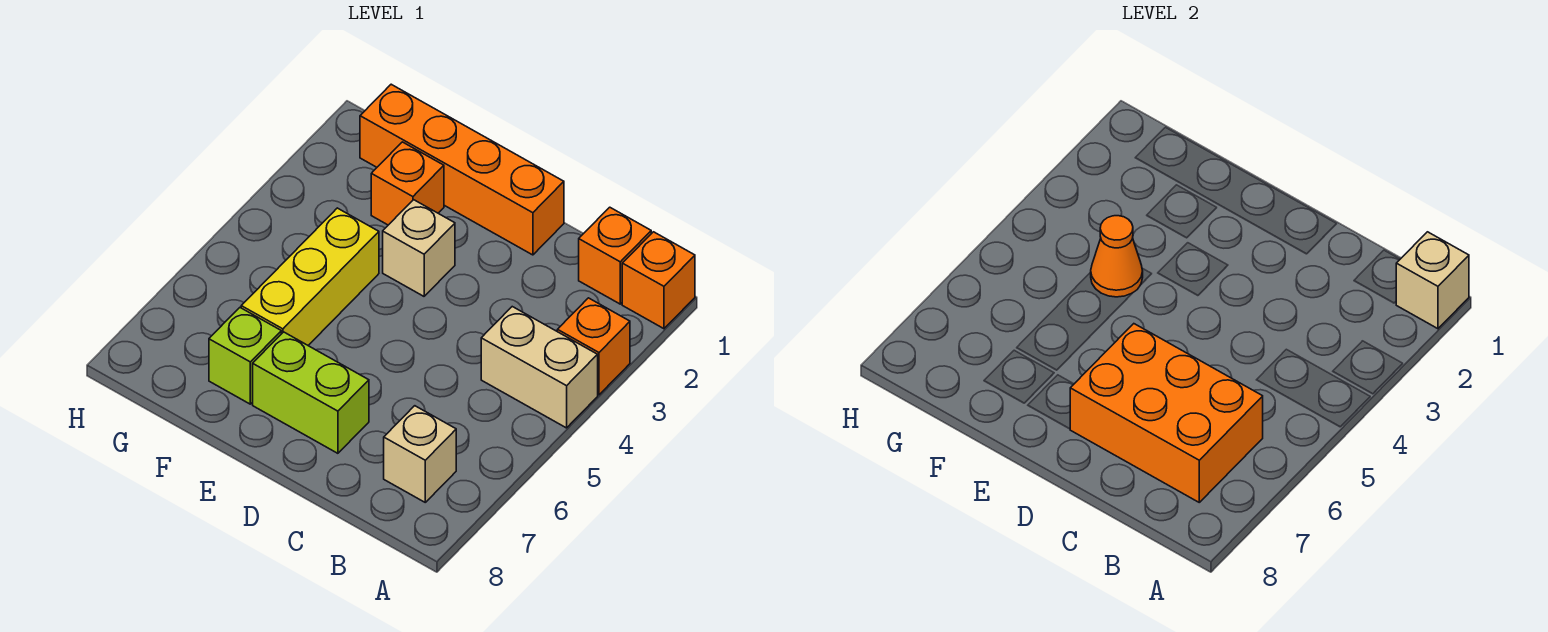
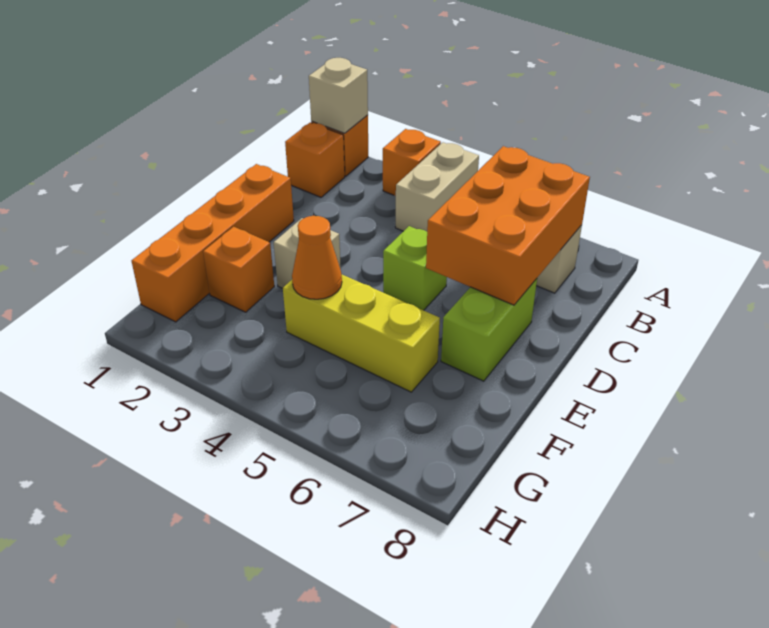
lime brick F7 level 1 -> lime brick D5 level 1

